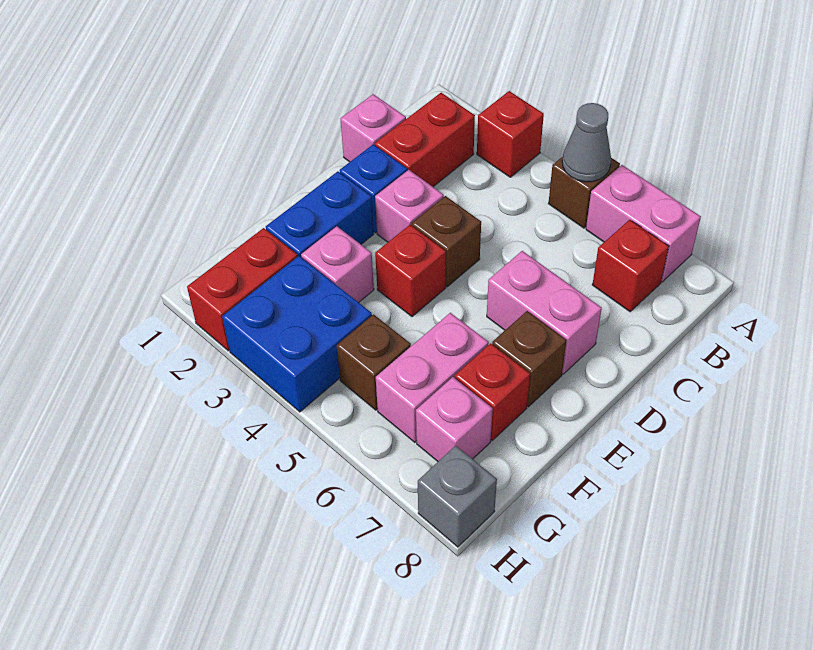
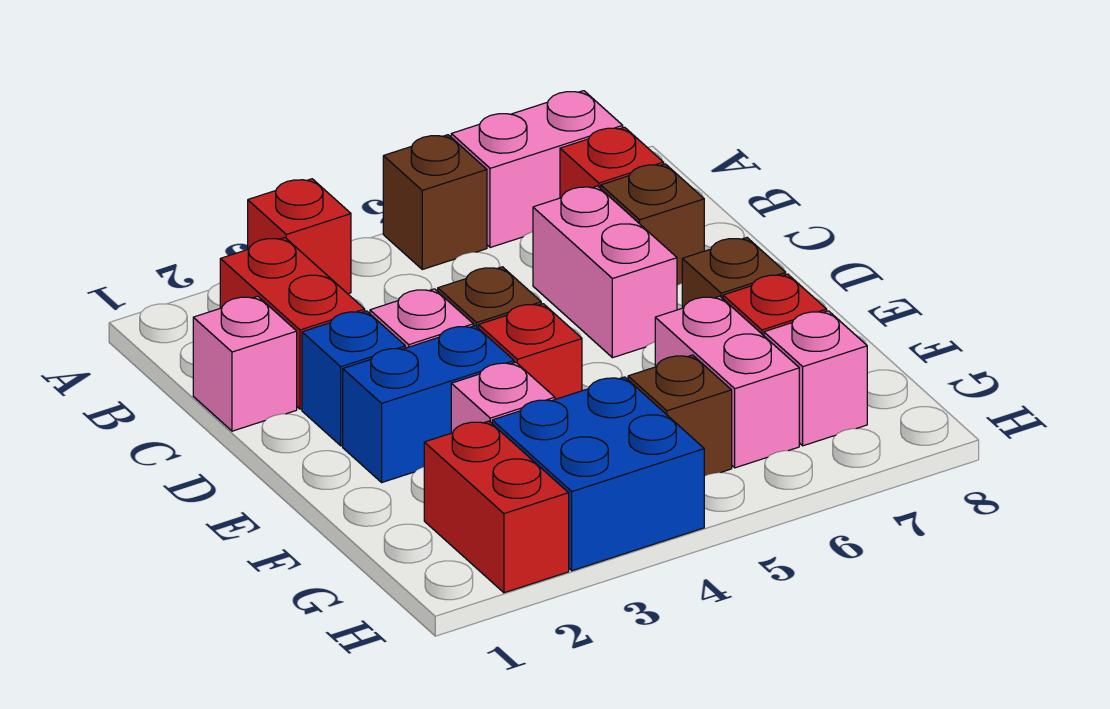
grey cone A5 level 2 -> none
none -> brown brick C7 level 1
pink brick D6:D7 level 1 -> pink brick C6:D6 level 1
blue brick E2:F2 level 1 -> blue brick E2:E3 level 1
grey brick H8 level 1 -> none

